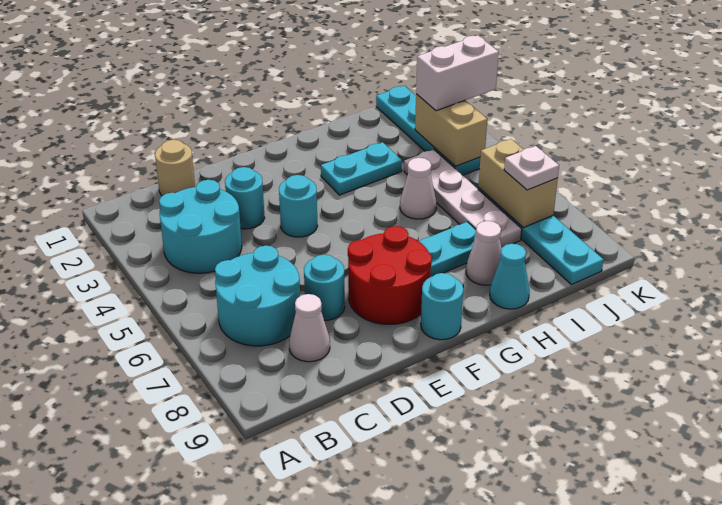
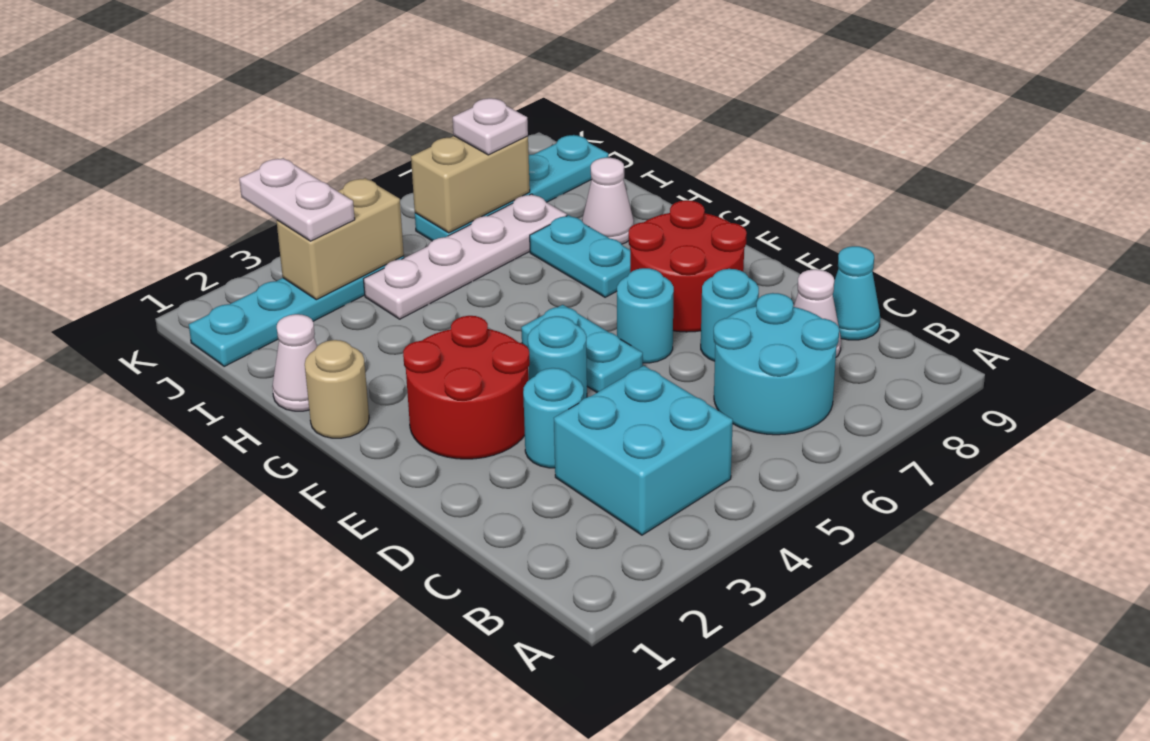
cyan round brick B3:C4 level 1 -> cyan brick B3:C4 level 1
tan round brick C1 level 1 -> tan round brick G1 level 1
none -> red round brick E2:F3 level 1
cyan round brick F9 level 1 -> cyan round brick E6 level 1
cyan plate G3:H3 level 1 -> cyan plate E5:F5 level 1
white cone H5 level 1 -> white cone H1 level 1
cyan cone H9 level 1 -> cyan cone C9 level 1
white brick J3:K3 level 3 -> white plate J3:K3 level 3

